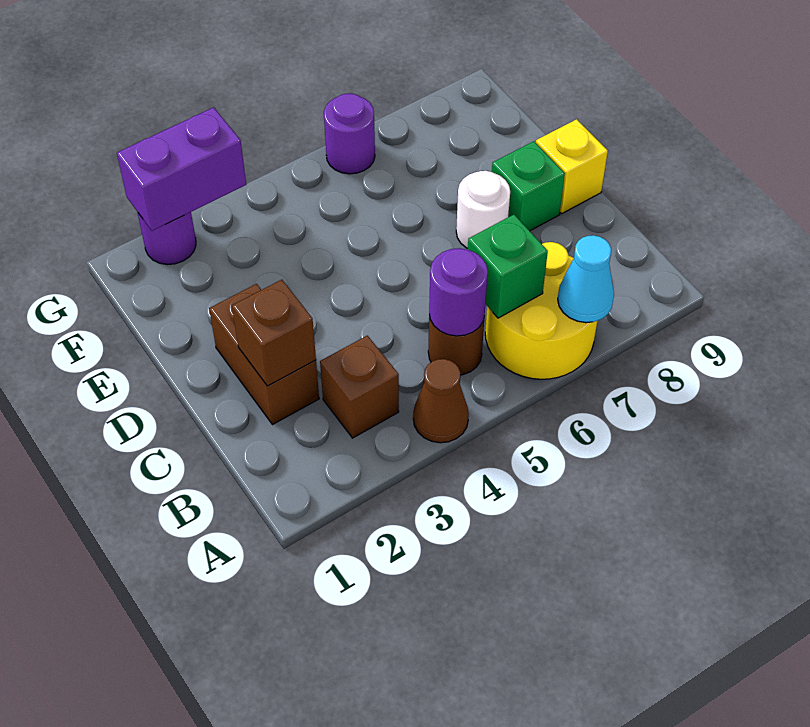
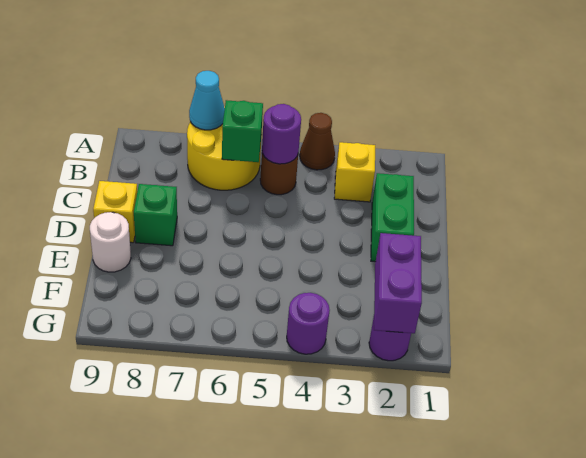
brown brick B3 level 1 -> yellow brick B3 level 1
brown brick C2:D2 level 1 -> green brick C2:D2 level 1
brown brick C2 level 2 -> none
white round brick D7 level 1 -> white round brick E9 level 1
purple brick G2:G3 level 2 -> purple brick F2:G2 level 2
purple round brick G6 level 1 -> purple round brick G4 level 1

